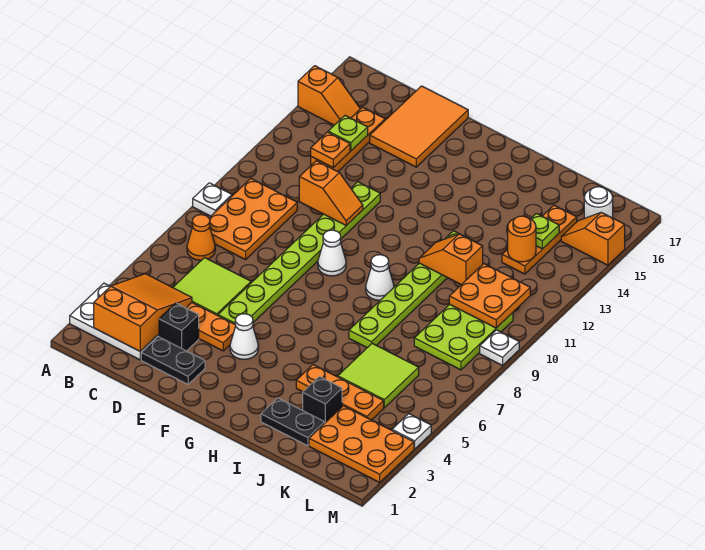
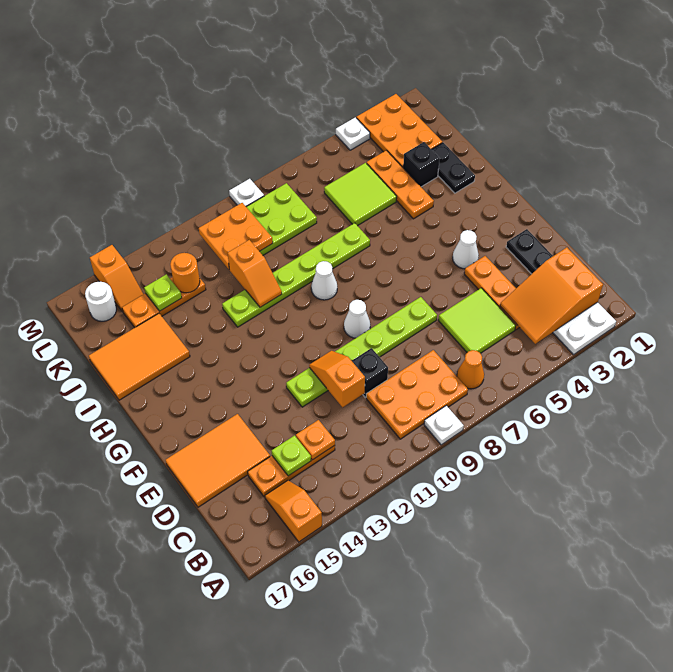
black brick D3 level 1 -> black brick D10 level 1
lime plate E5:E12 level 1 -> lime plate E7:E12 level 1
none -> orange tile I15:J17 level 1

